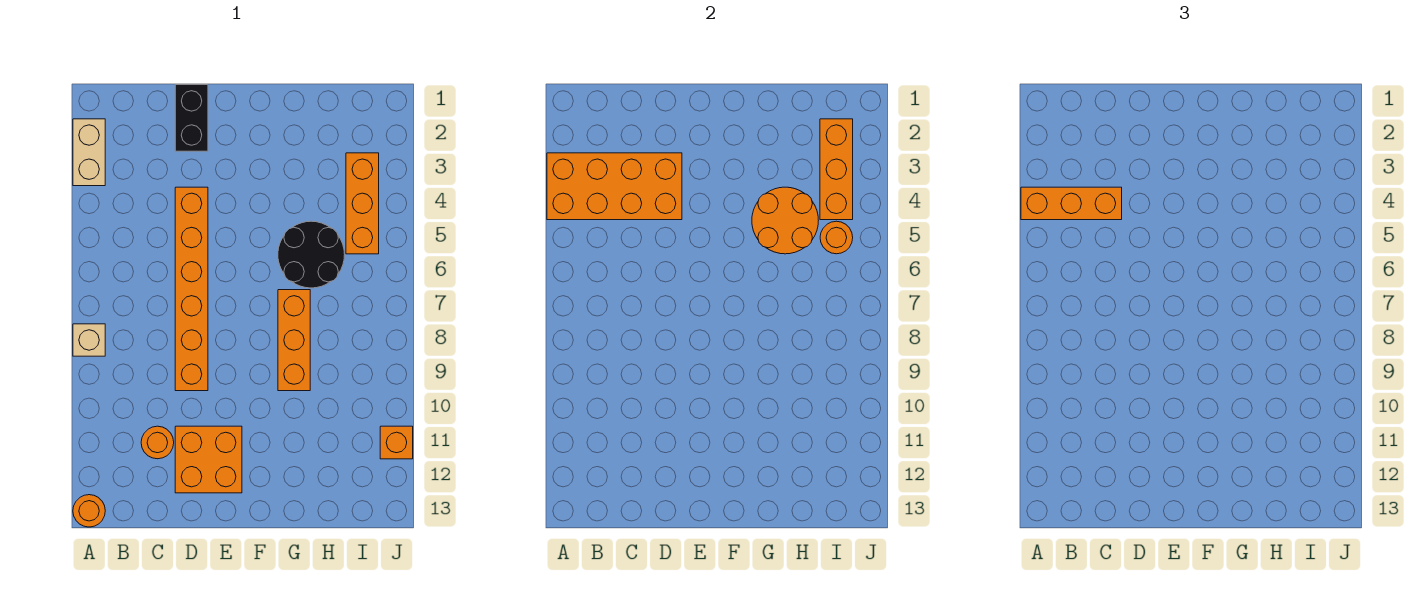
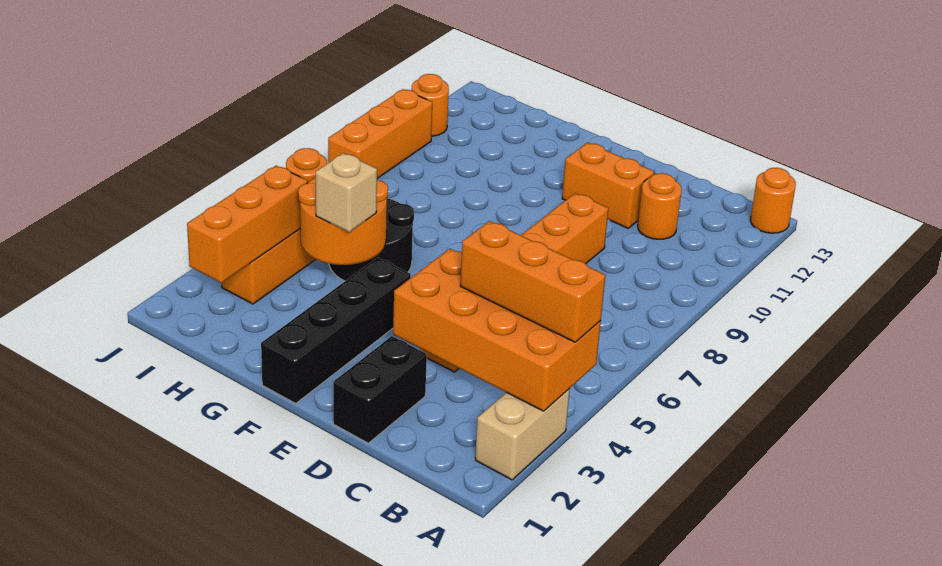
tan brick A8 level 1 -> tan brick G4 level 3
orange brick D11:E12 level 1 -> orange brick D11:E11 level 1
none -> black brick F1:F4 level 1
orange brick G7:G9 level 1 -> orange brick J8:J10 level 1
orange brick J11 level 1 -> orange round brick J11 level 1

